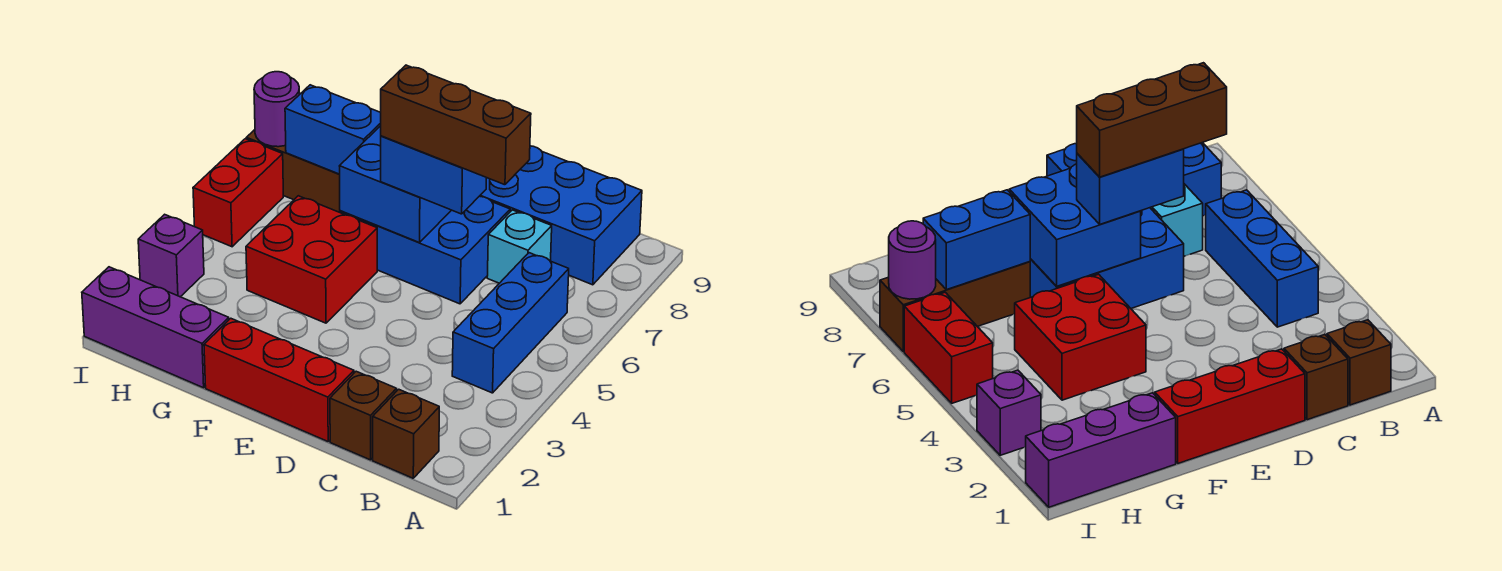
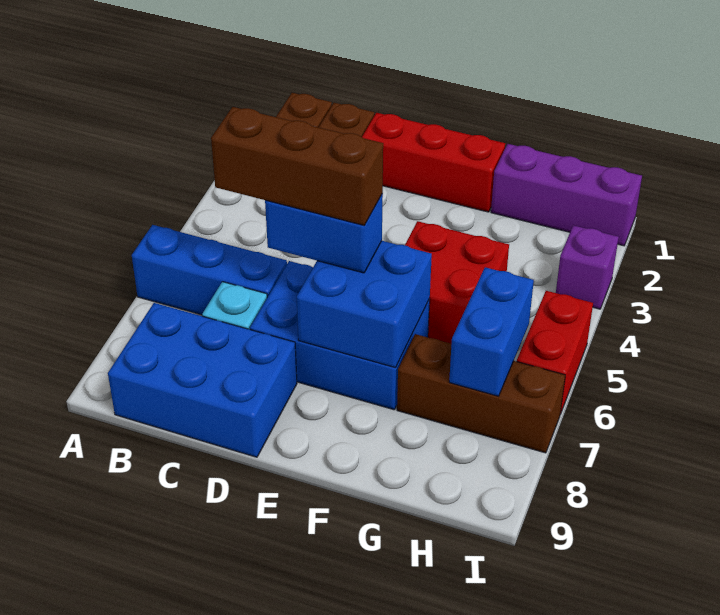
blue brick B4:B6 level 1 -> blue brick A6:C6 level 1
blue brick G7:H7 level 2 -> blue brick H6:H7 level 2
purple round brick I7 level 2 -> none

